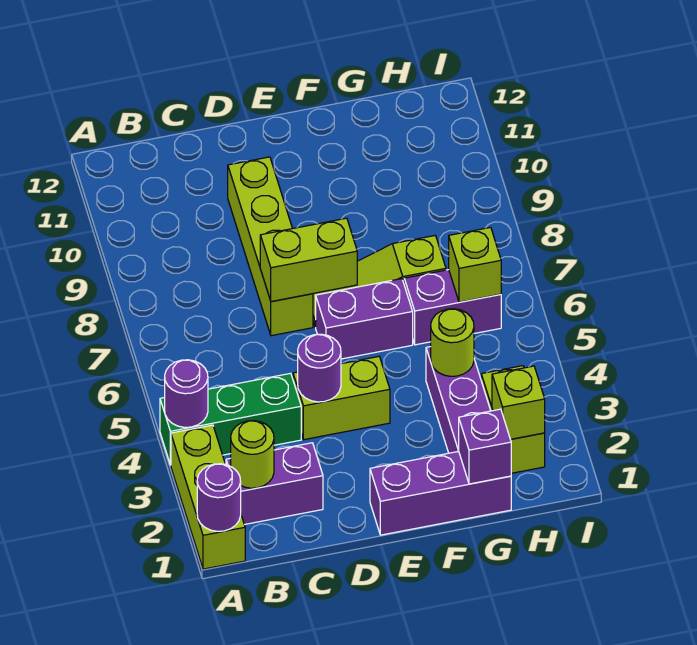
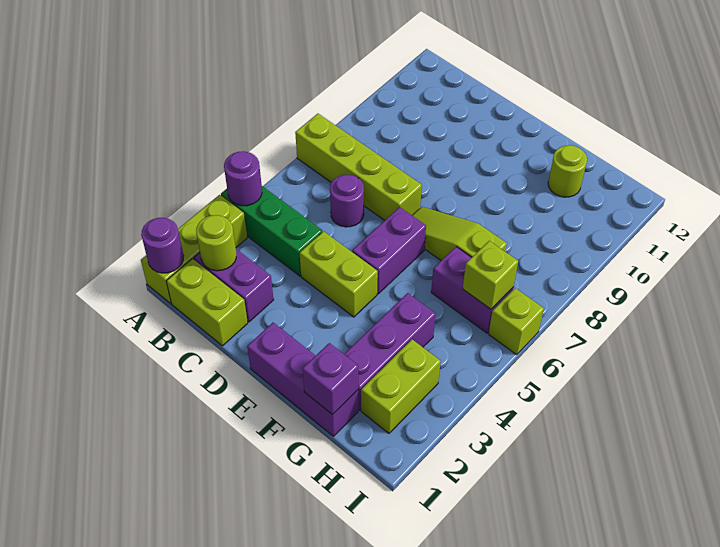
purple round brick D4 level 2 -> purple round brick C6 level 1
lime brick D7:D10 level 1 -> lime brick A7:D7 level 1
lime brick D7:E7 level 2 -> lime brick B1:C1 level 1
purple brick E6:F6 level 1 -> purple brick E5:E6 level 1
lime round brick G4 level 2 -> lime round brick G11 level 1
lime brick H2 level 2 -> lime brick I6 level 1

